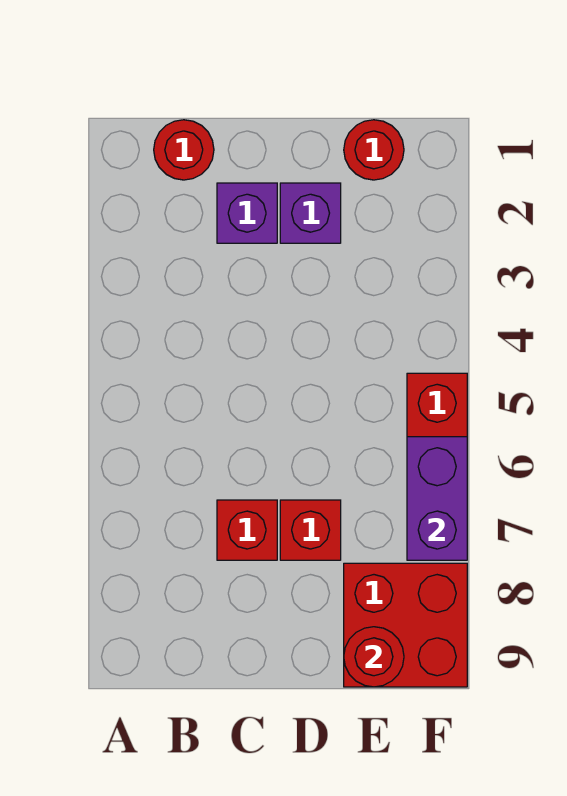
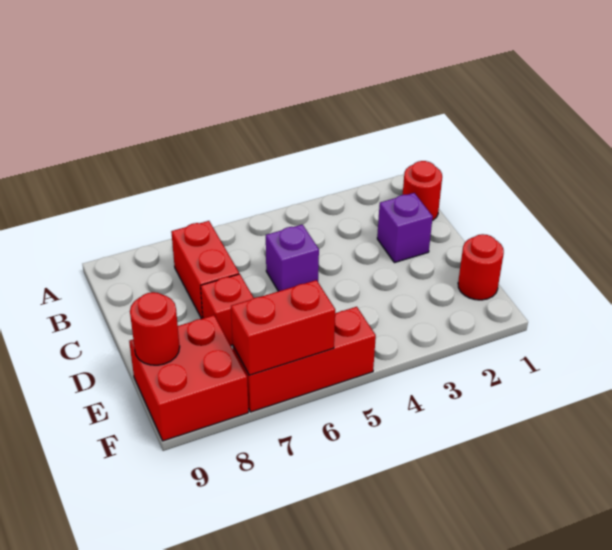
red brick C7 level 1 -> red brick B7:C7 level 1
purple brick D2 level 1 -> purple brick C5 level 1
purple brick F6:F7 level 2 -> red brick F6:F7 level 2

